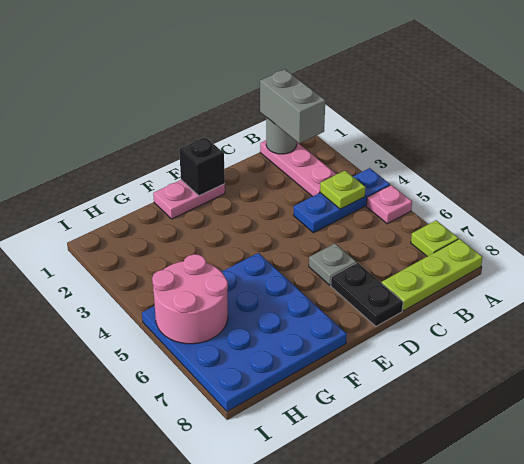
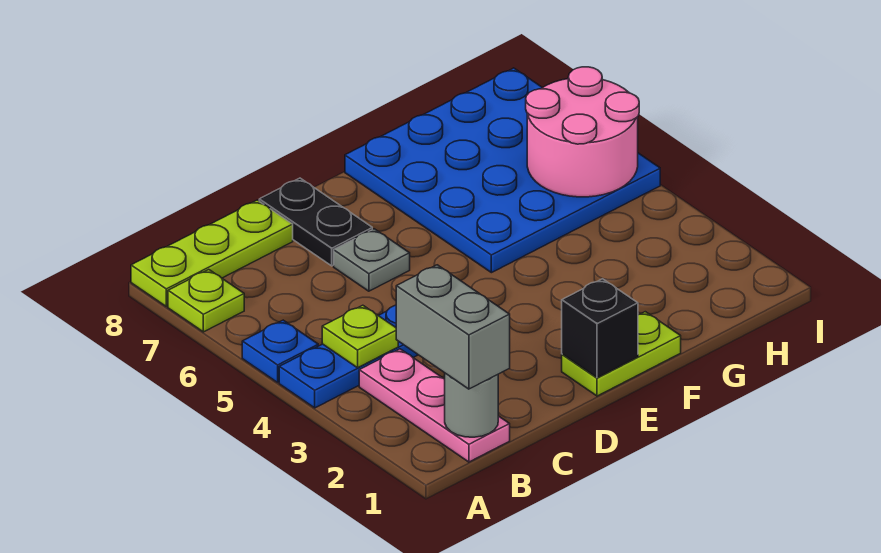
pink plate A5 level 1 -> blue plate A5 level 1
pink plate E1:F1 level 1 -> lime plate E1:F1 level 1

